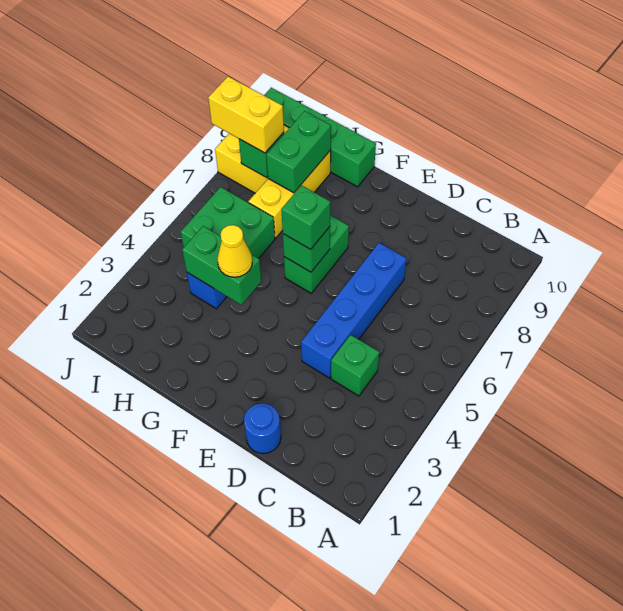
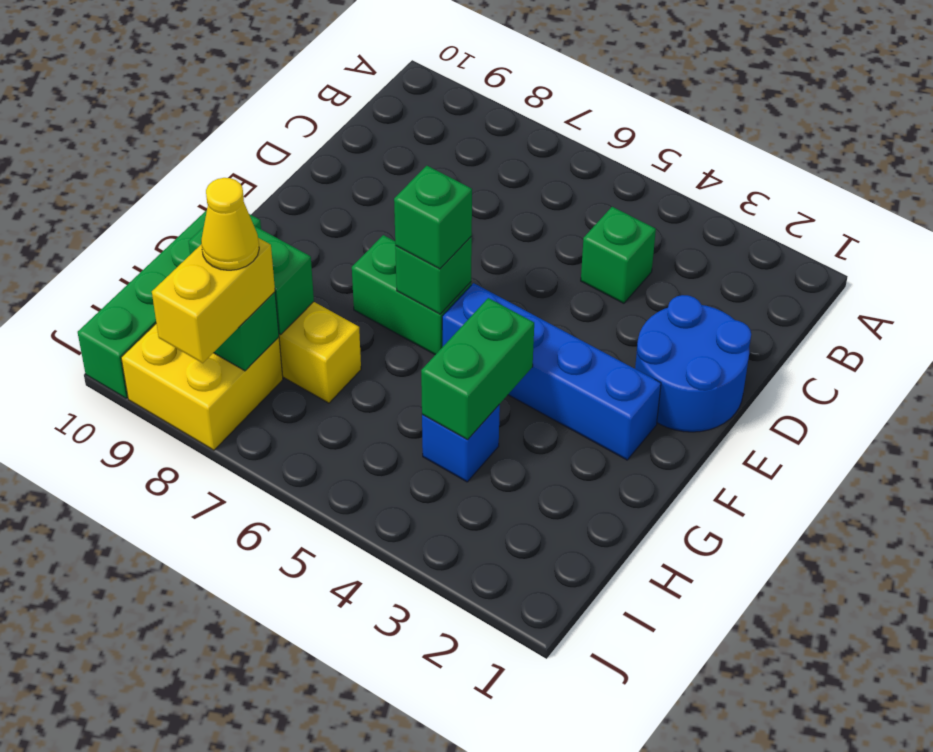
blue round brick D1 level 1 -> blue round brick D1:E2 level 1
blue brick D4:D7 level 1 -> blue brick F2:F5 level 1
yellow cone G4 level 3 -> yellow cone I8 level 4
green brick H5:I6 level 1 -> none

